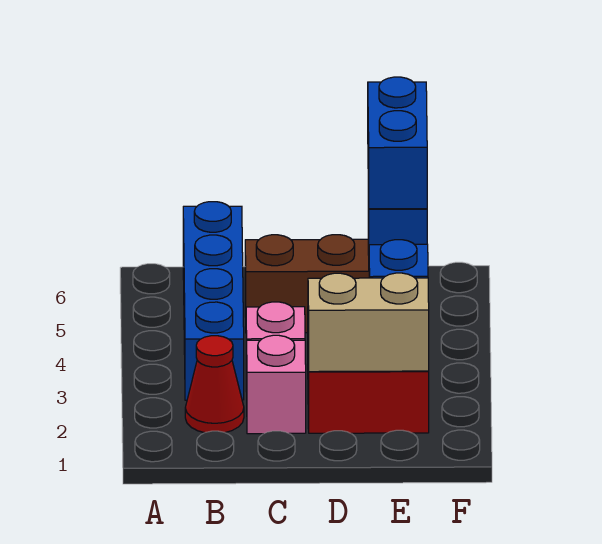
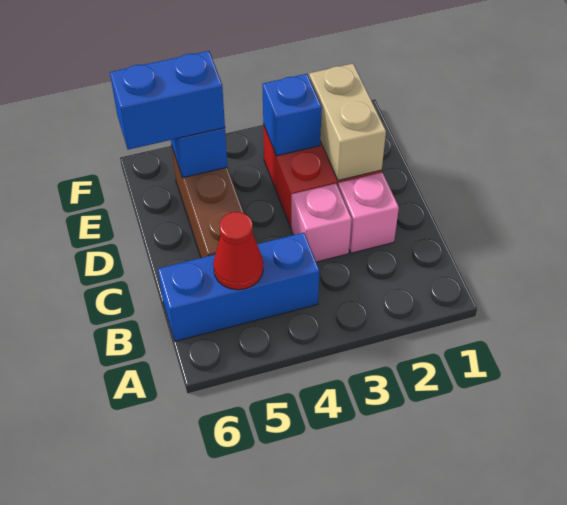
red cone B2 level 1 -> red cone B5 level 2
blue brick B3:B6 level 1 -> blue brick B4:B6 level 1

